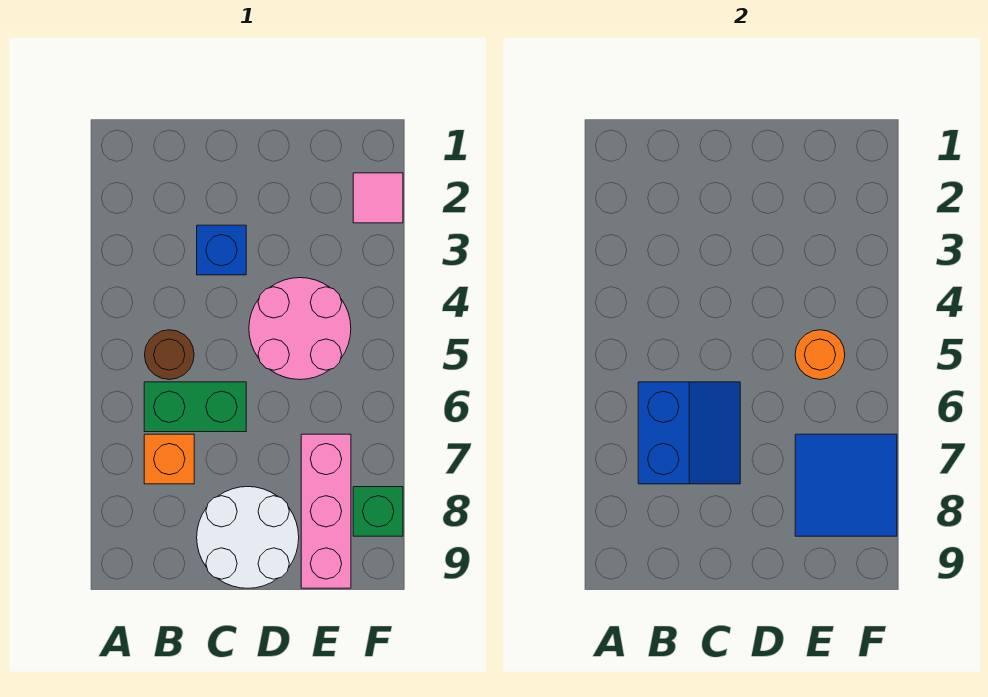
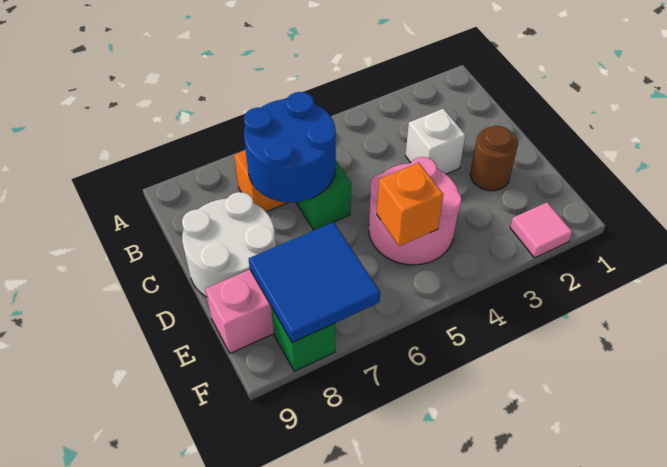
brown round brick B5 level 1 -> brown round brick D2 level 1
blue slope B6:C7 level 2 top B -> blue round brick B6:C7 level 2
blue brick C3 level 1 -> white brick C3 level 1
orange round brick E5 level 2 -> orange brick E5 level 2

